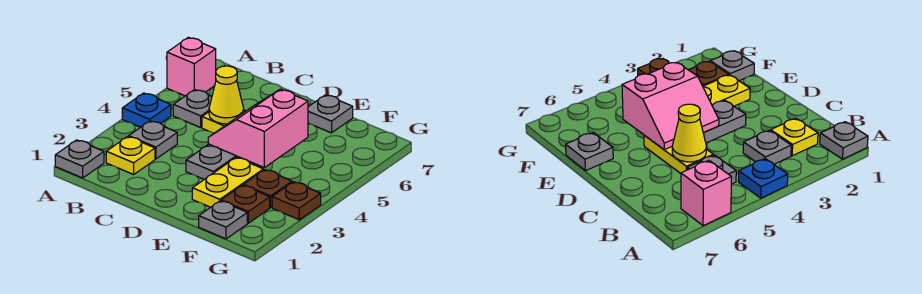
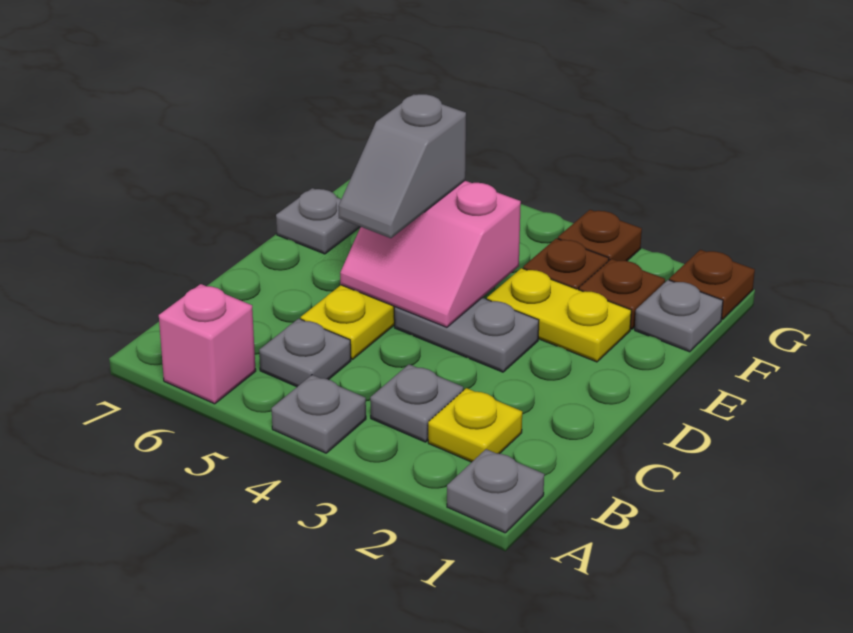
blue plate A4 level 1 -> grey plate A4 level 1
yellow cone C5 level 2 -> none
none -> grey slope D5:E5 level 3 top E
none -> brown plate G1 level 1

